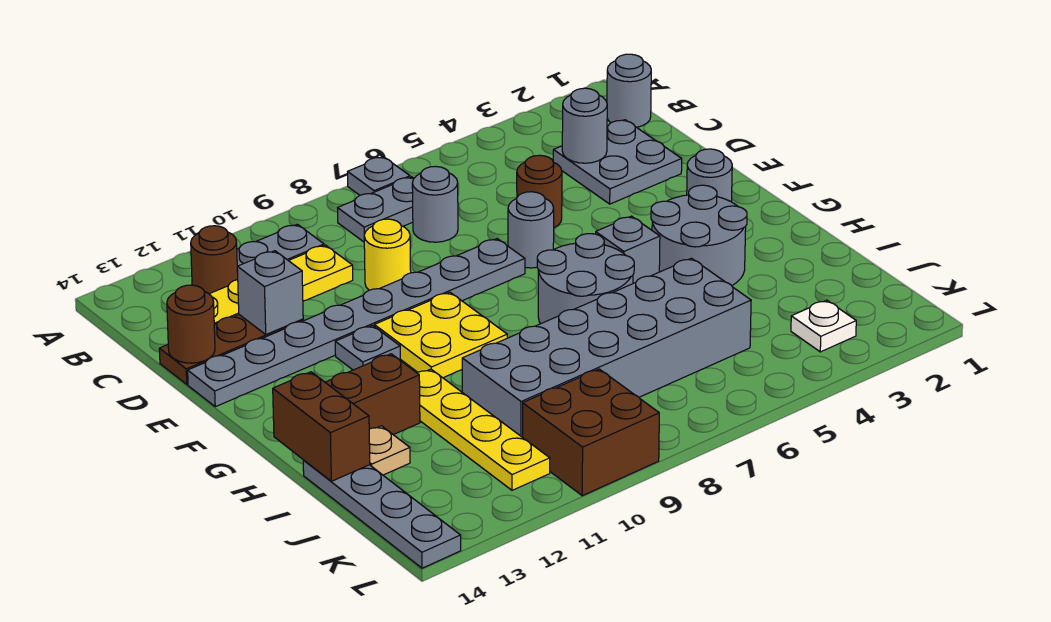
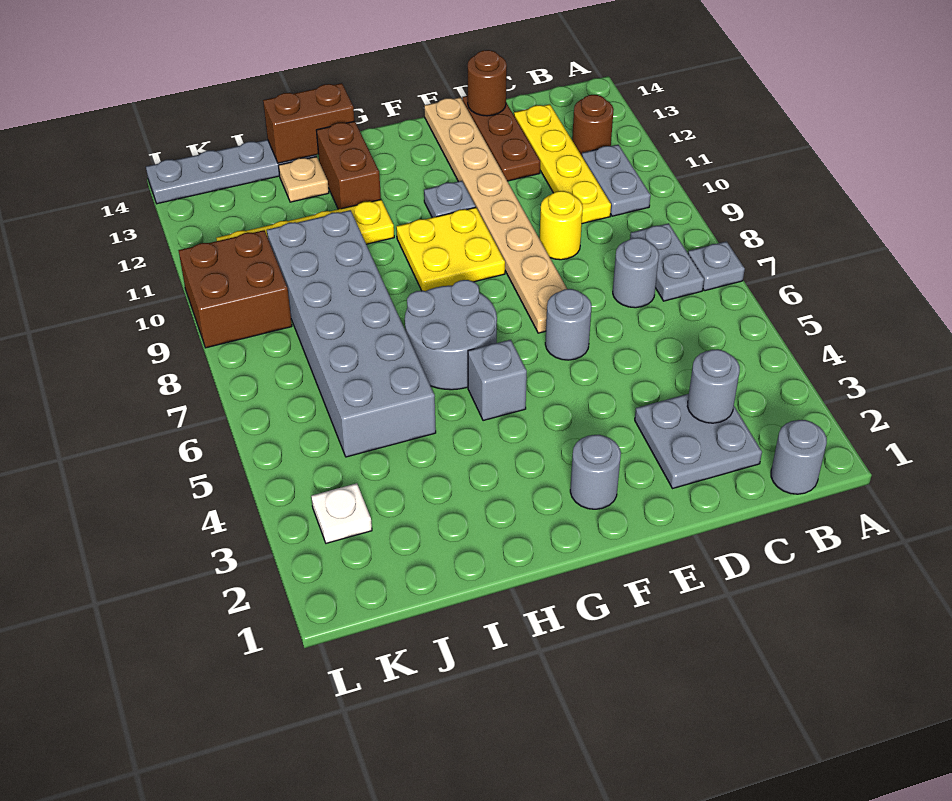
brown round brick D5 level 1 -> none
grey brick D12 level 2 -> none
grey plate E7:E14 level 1 -> tan plate E7:E14 level 1
grey round brick G3:H4 level 1 -> none

